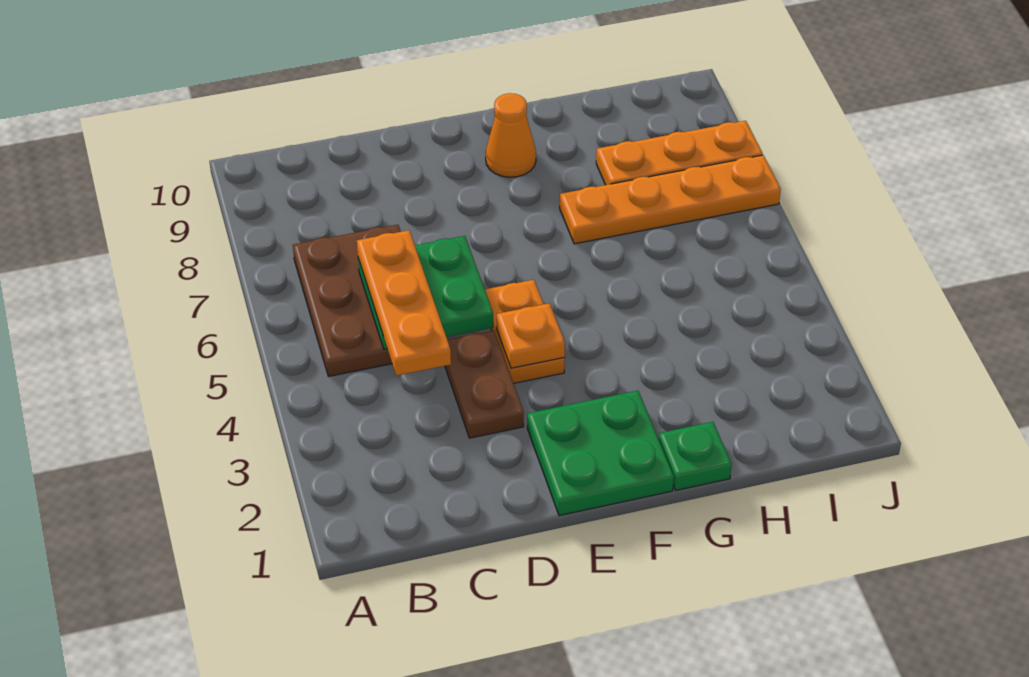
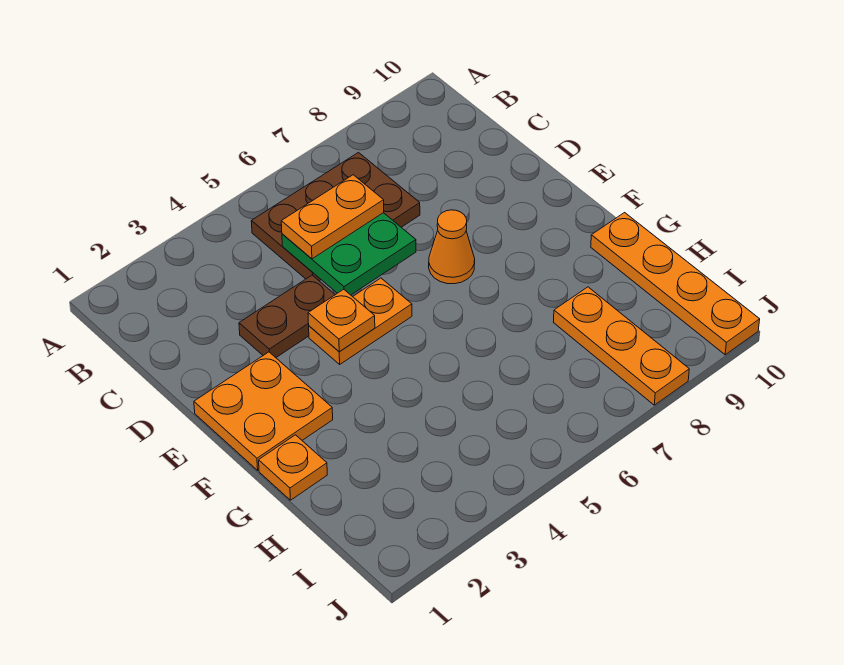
orange plate C4:C6 level 3 -> orange plate C5:C6 level 3
green plate E1:F2 level 1 -> orange plate E1:F2 level 1
orange cone F9 level 1 -> orange cone E7 level 1
green plate G1 level 1 -> orange plate G1 level 1
orange plate G7:J7 level 1 -> orange plate G10:J10 level 1

